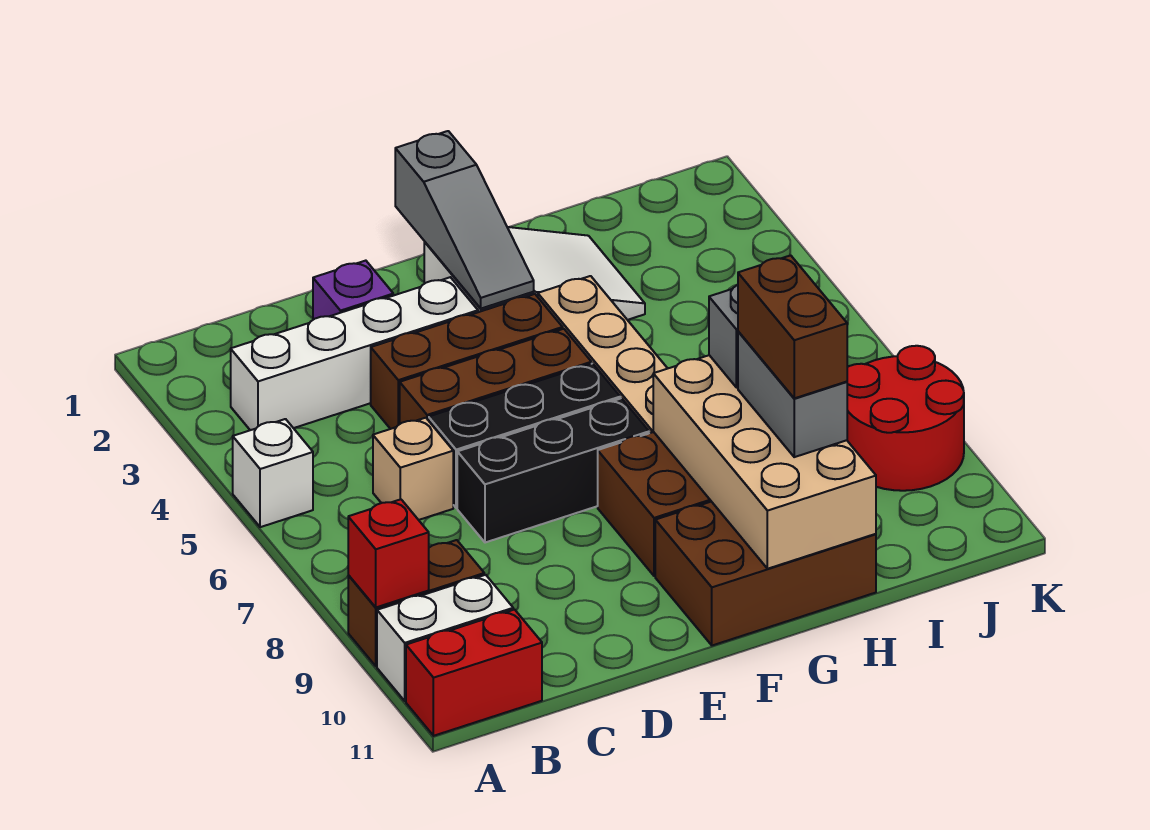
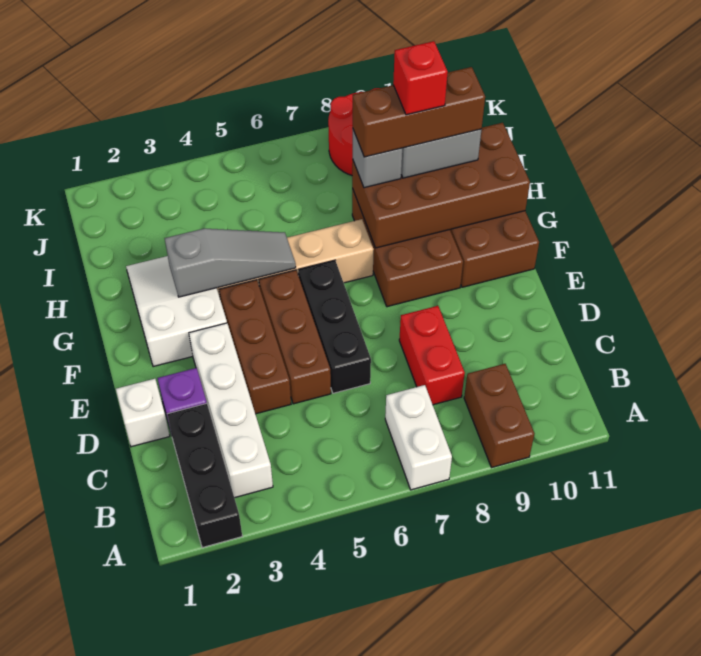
white brick A5 level 1 -> white brick D1 level 1
red brick A9 level 2 -> red brick H9 level 5
white brick A10:B10 level 1 -> white brick A7:B7 level 1
red brick A11:B11 level 1 -> red brick C8:D8 level 1
tan brick C6 level 1 -> none
black brick D7:F7 level 1 -> black brick A2:C2 level 1
grey slope F1:F3 level 2 top 1 -> grey slope G3:G5 level 2 top 3
tan brick G8:H11 level 2 -> brown brick G8:H11 level 2
brown brick H9:H10 level 4 -> brown brick H8:H10 level 4

